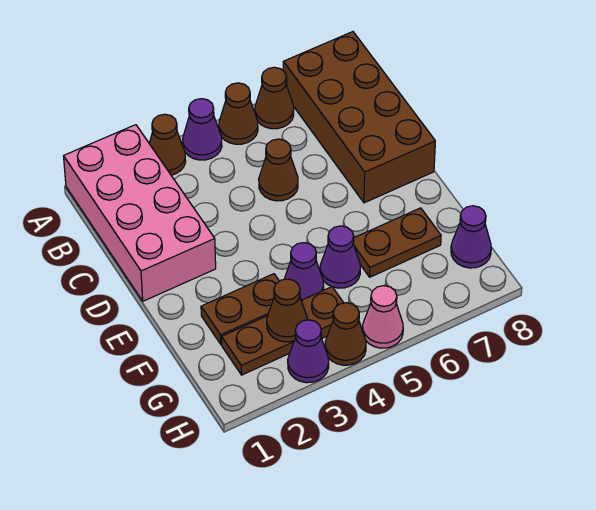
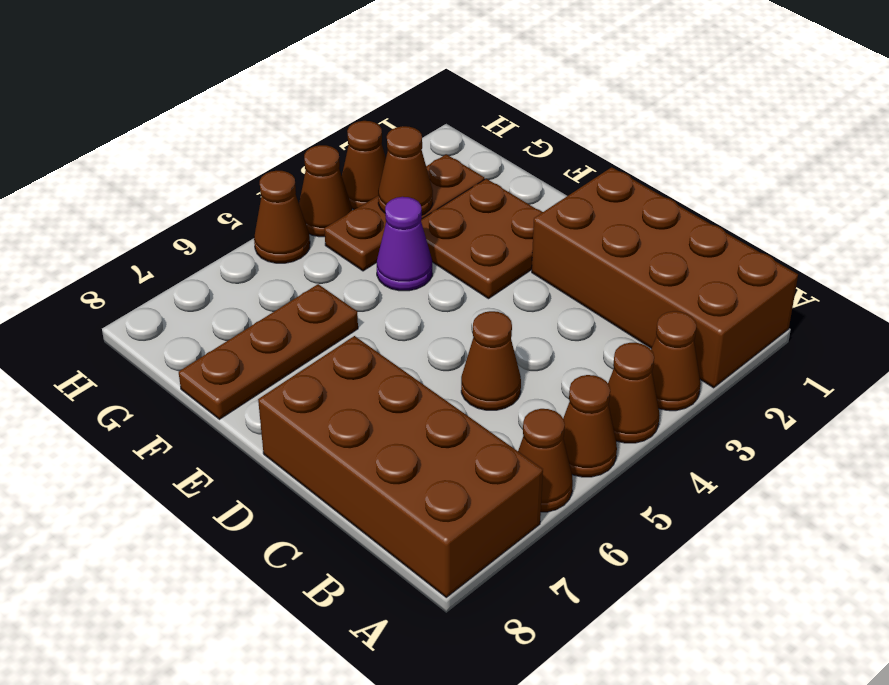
pink brick A1:D2 level 1 -> brown brick A1:D2 level 1
purple cone A4 level 1 -> brown cone A4 level 1
brown plate F2:F3 level 1 -> brown plate E2:F3 level 1
purple cone F5 level 1 -> none
brown plate F6:F7 level 1 -> brown plate F6:F8 level 1
purple cone G8 level 1 -> none
purple cone H3 level 1 -> brown cone H3 level 1
pink cone H5 level 1 -> brown cone H5 level 1

